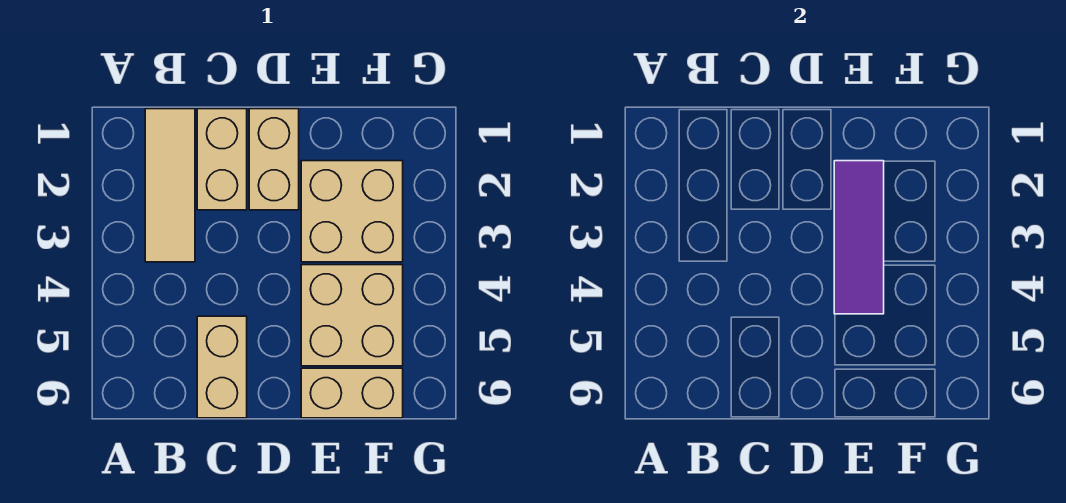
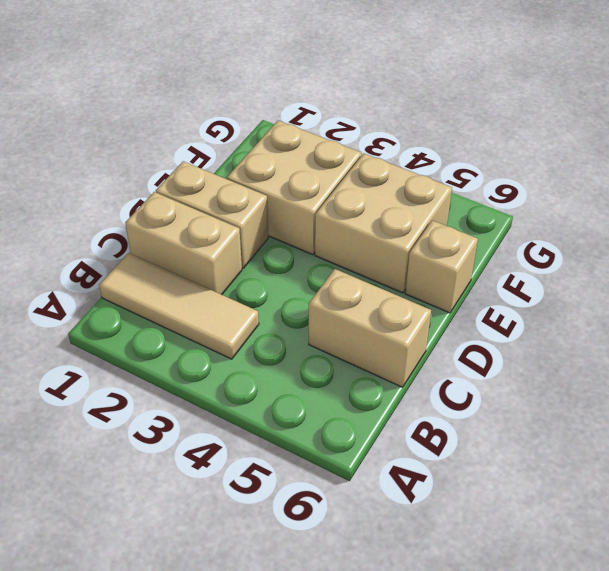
purple tile E2:E4 level 2 -> none
tan brick E6:F6 level 1 -> tan brick E6 level 1

